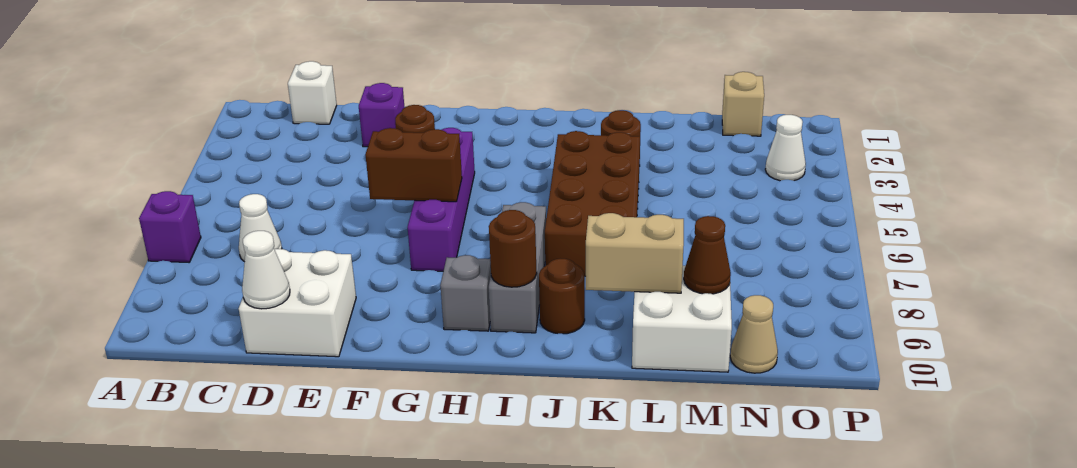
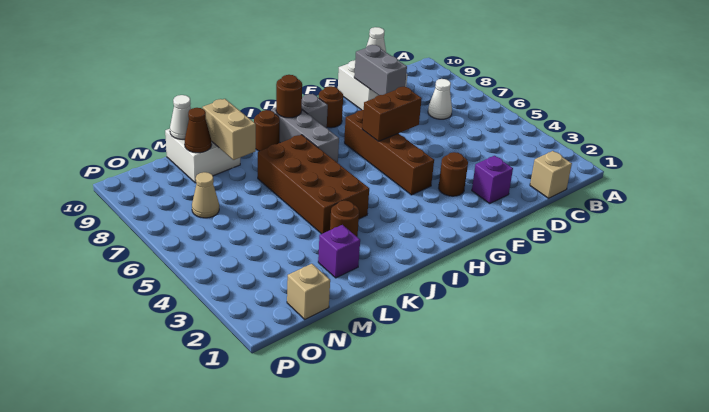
purple brick A7 level 1 -> purple brick L2 level 1
white brick C1 level 1 -> tan brick C1 level 1
none -> grey brick E8:E9 level 2
purple brick G4:G7 level 1 -> brown brick G4:G7 level 1
none -> brown round brick G9 level 1
tan brick K9:L9 level 2 -> tan brick L8:L9 level 2
tan cone N10 level 1 -> tan cone N7 level 1
white cone O3 level 1 -> white cone M10 level 2

